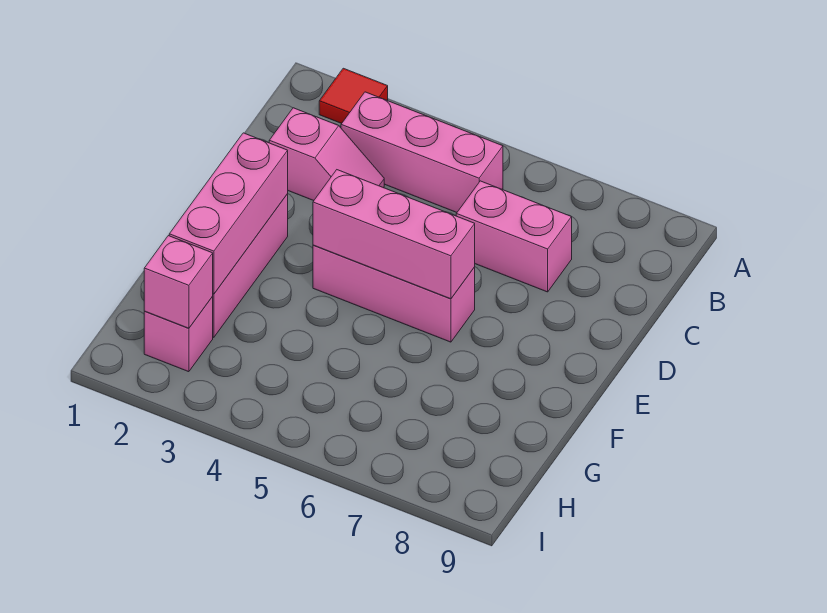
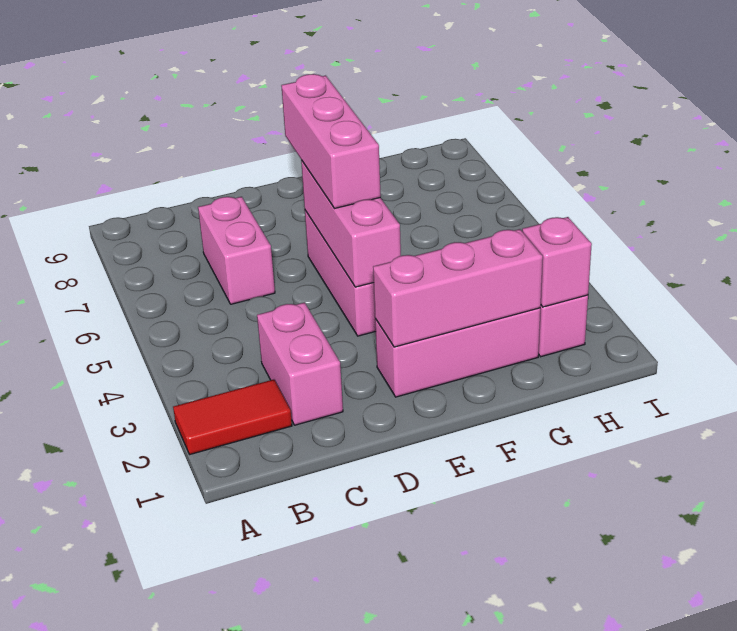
red tile A2 level 1 -> red tile A2:B2 level 1
pink brick B3:B5 level 1 -> pink brick E5:E7 level 3
pink slope C2:C3 level 1 top 2 -> pink brick C2:C3 level 1

